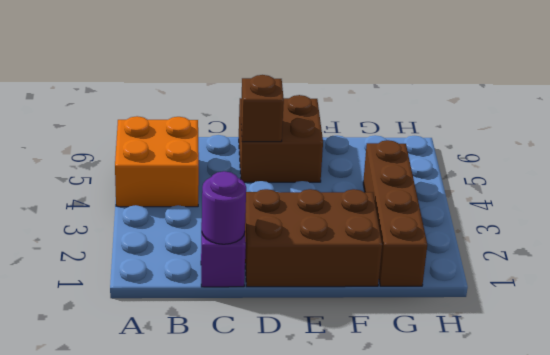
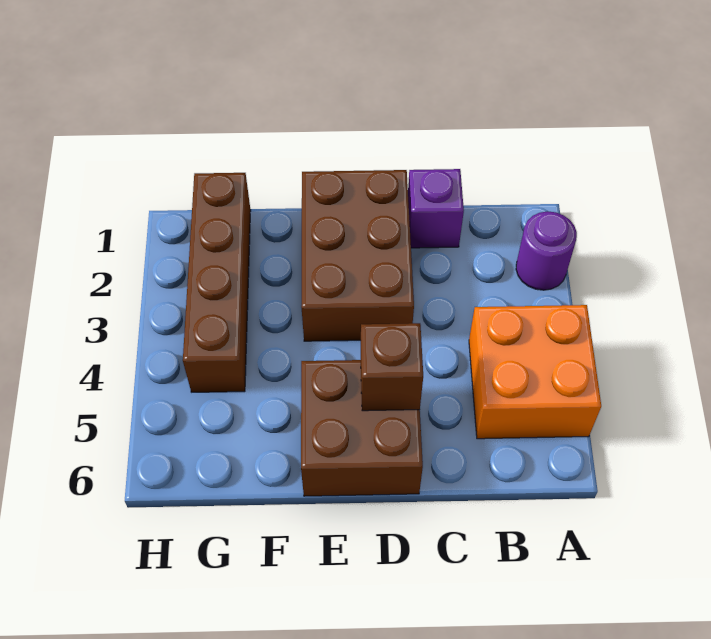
purple round brick C1 level 2 -> purple round brick A2 level 1
brown brick D1:F2 level 1 -> brown brick D1:E3 level 1

